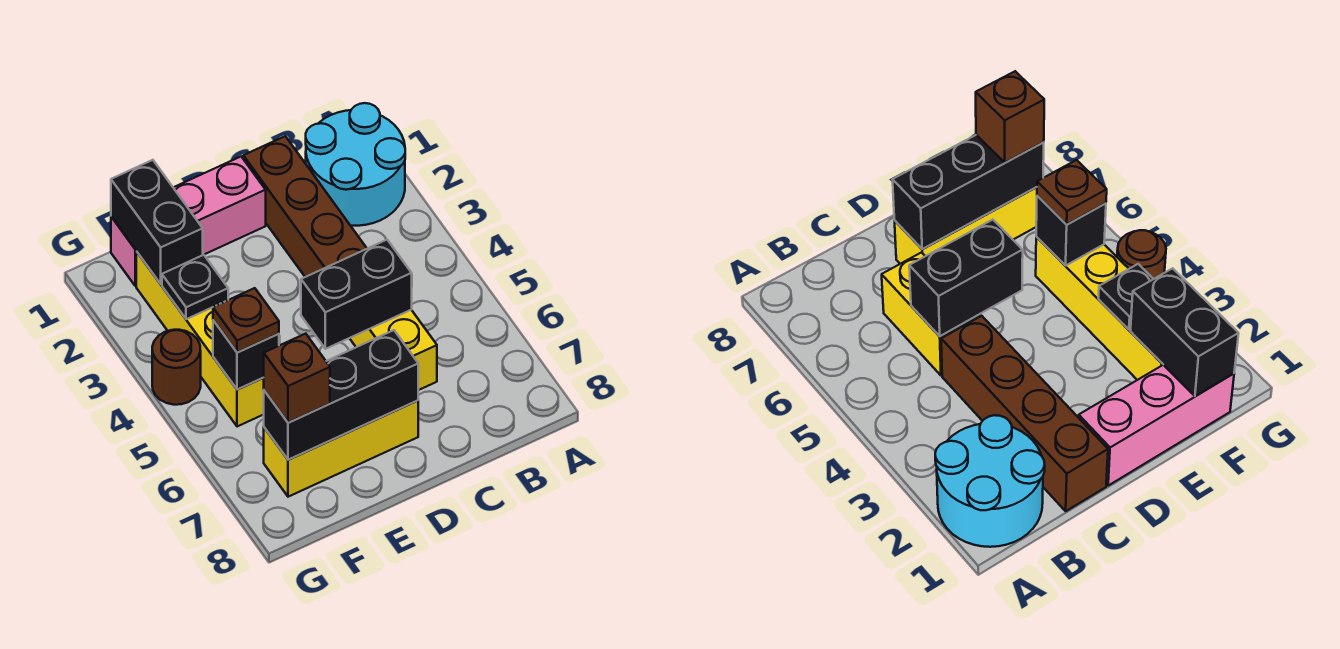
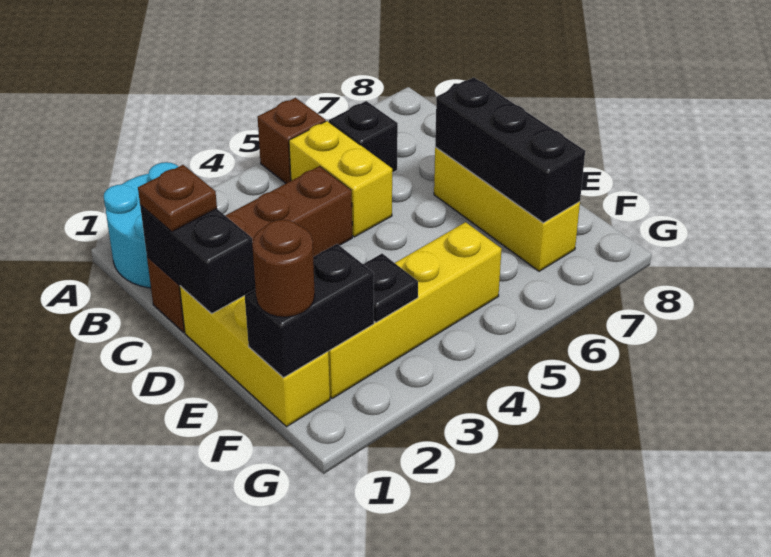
yellow brick C5:C6 level 1 -> yellow brick B5:C5 level 1
black brick C5:D5 level 2 -> black brick C1:D1 level 2
pink brick D1:F1 level 1 -> yellow brick D1:F1 level 1
black brick F5 level 2 -> black brick B6 level 1
brown plate F5 level 3 -> brown plate C1 level 3
brown brick F7 level 3 -> brown brick A5 level 1
brown round brick G4 level 1 -> brown round brick F1 level 3

